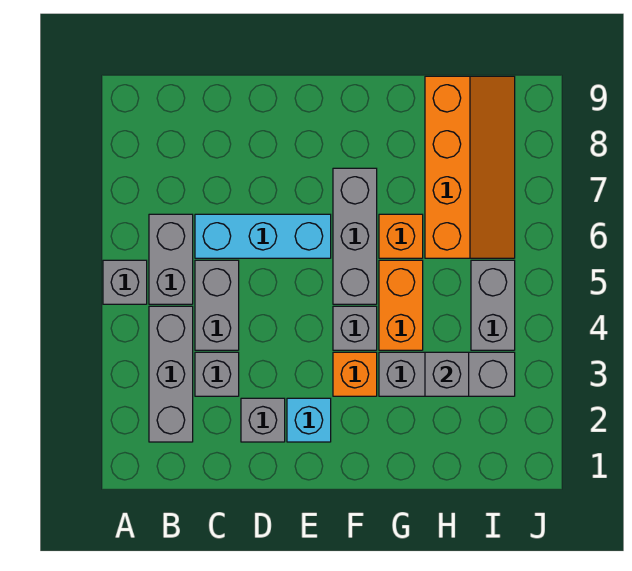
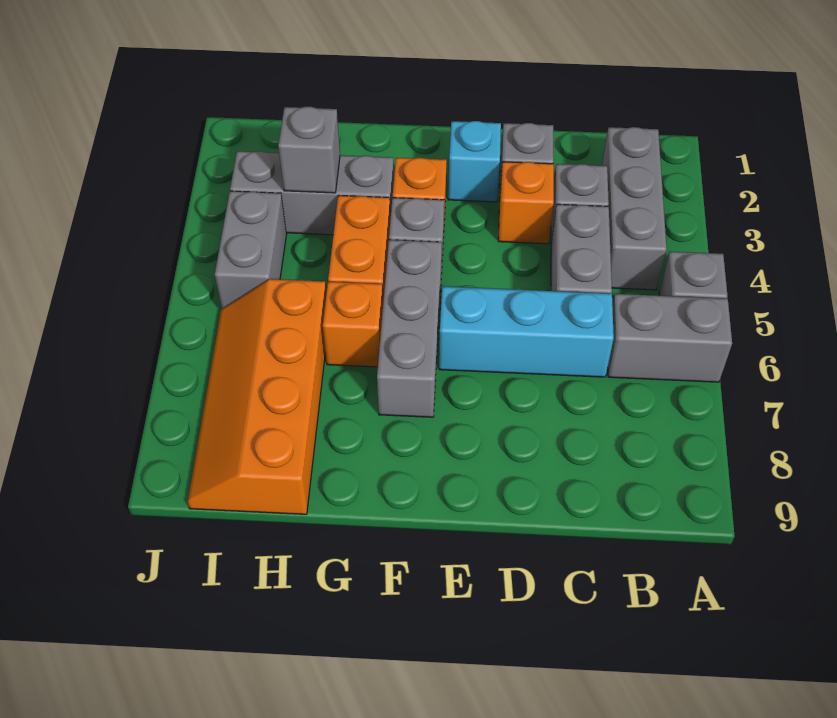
grey brick B5:B6 level 1 -> grey brick A6:B6 level 1
none -> orange brick D3 level 1

